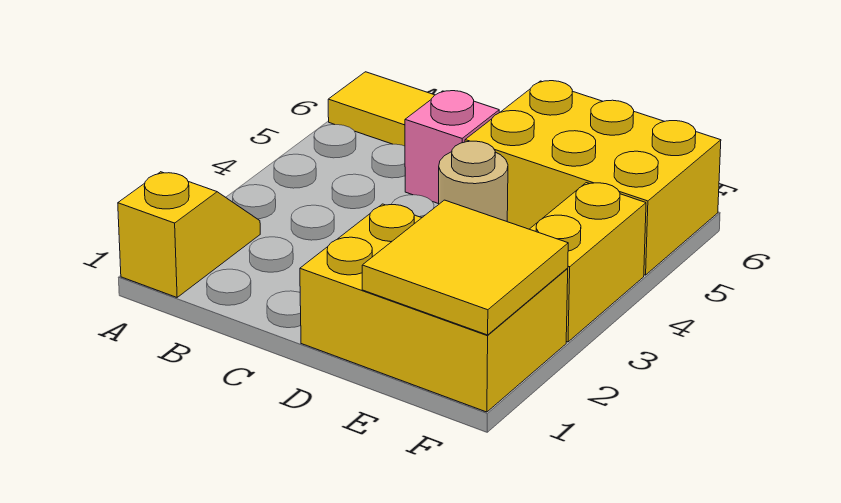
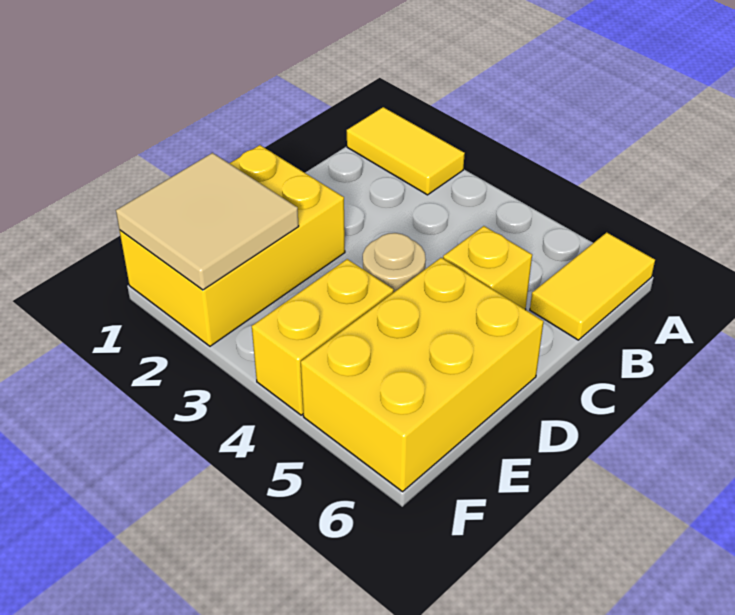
yellow slope A1:A2 level 1 top 1 -> yellow tile A1:A2 level 1
pink brick C5 level 1 -> yellow brick C5 level 1
yellow tile E1:F2 level 2 -> tan tile E1:F2 level 2
yellow brick F3:F4 level 1 -> yellow brick E4:F4 level 1

